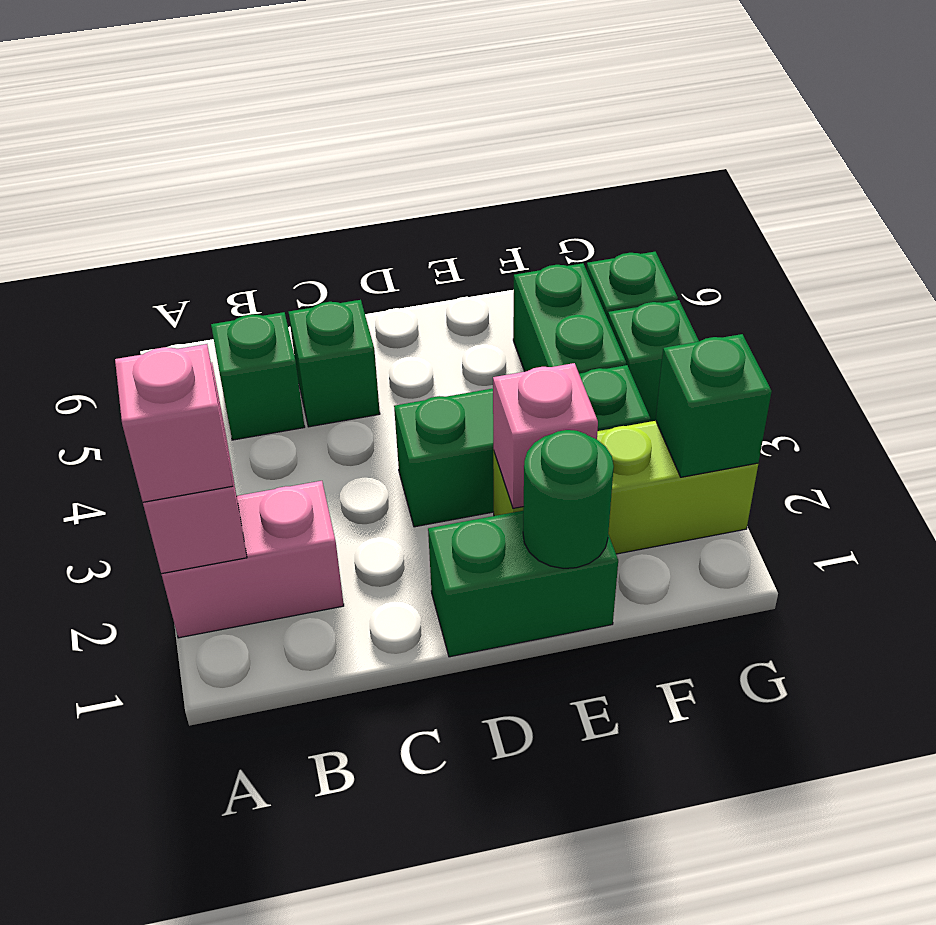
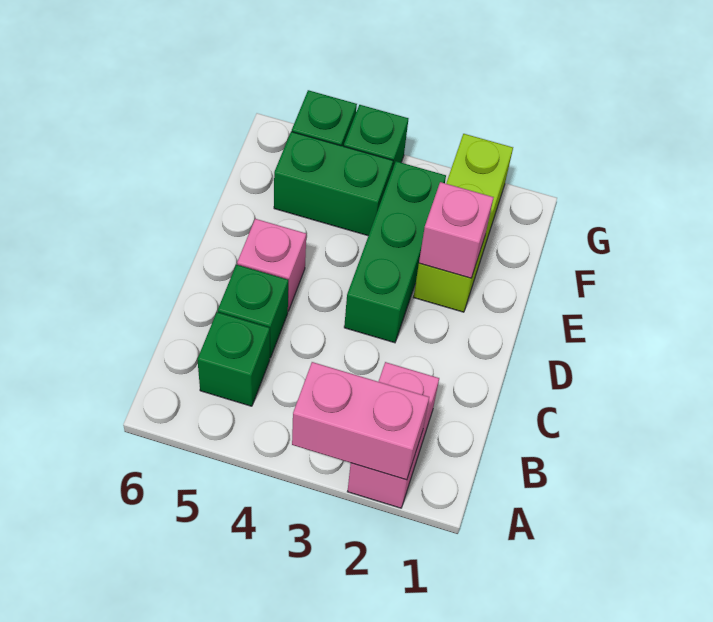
pink brick A2 level 3 -> pink brick D5 level 1
green brick D1:E1 level 1 -> none
green round brick E1 level 2 -> none
green brick G2 level 2 -> none

